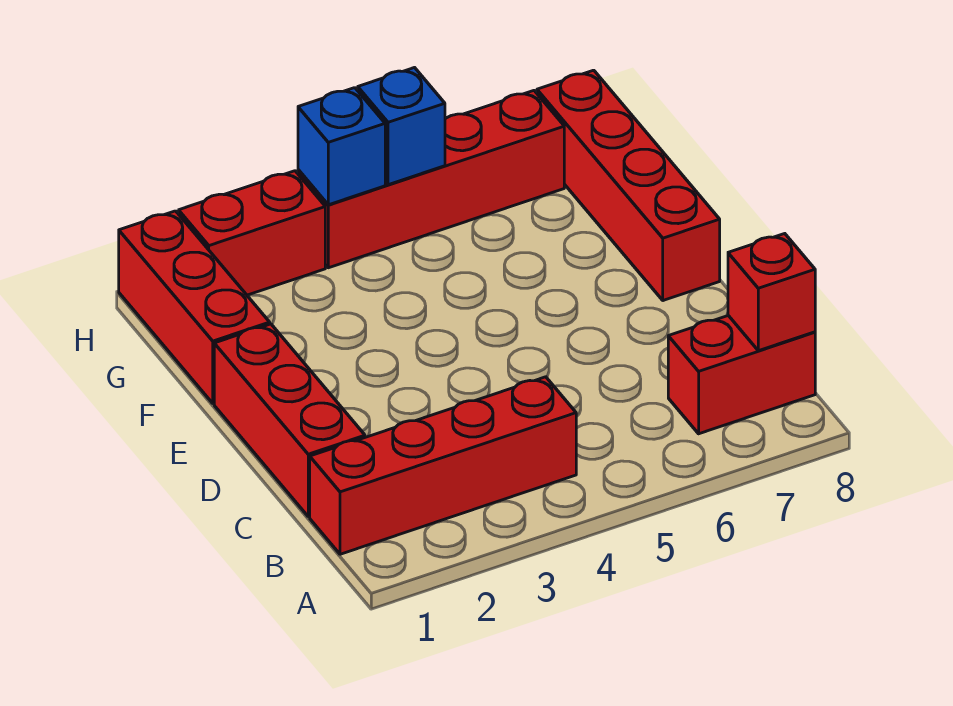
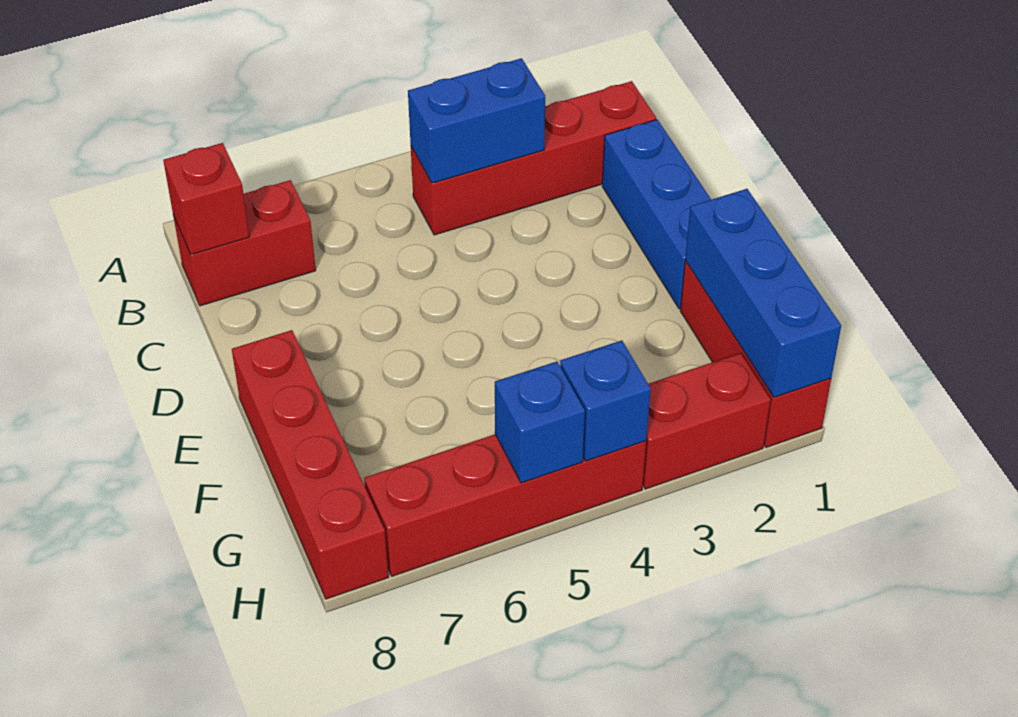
none -> blue brick B3:B4 level 2
red brick C1:E1 level 1 -> blue brick C1:E1 level 1
none -> blue brick F1:H1 level 2

